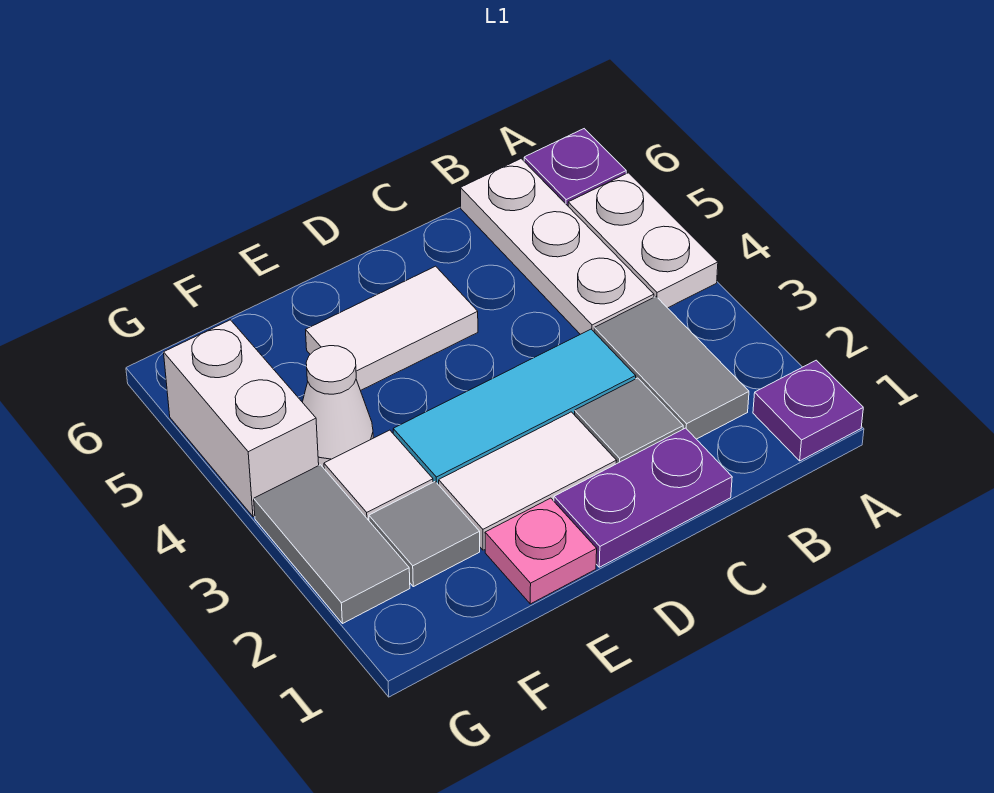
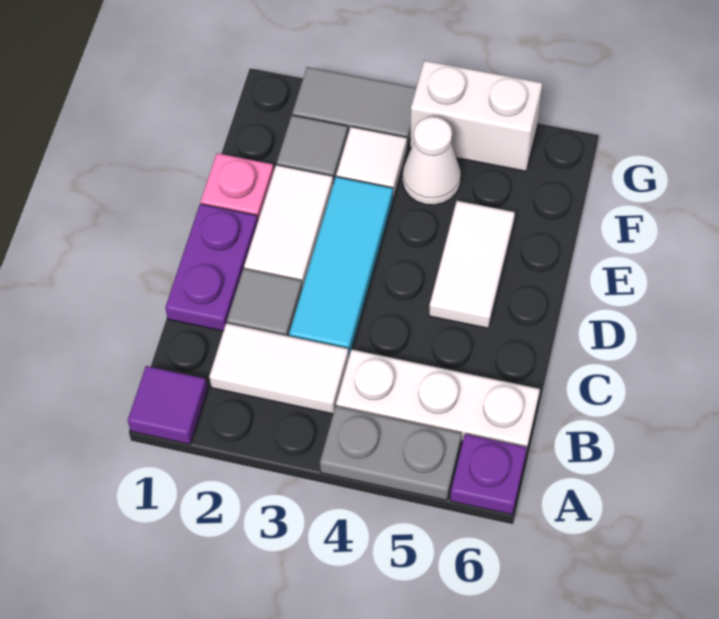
purple plate A1 level 1 -> purple tile A1 level 1
white plate A4:A5 level 1 -> grey plate A4:A5 level 1
grey tile B2:B3 level 1 -> white tile B2:B3 level 1

